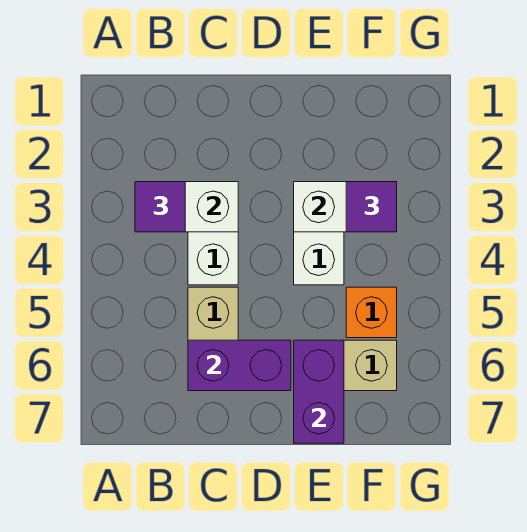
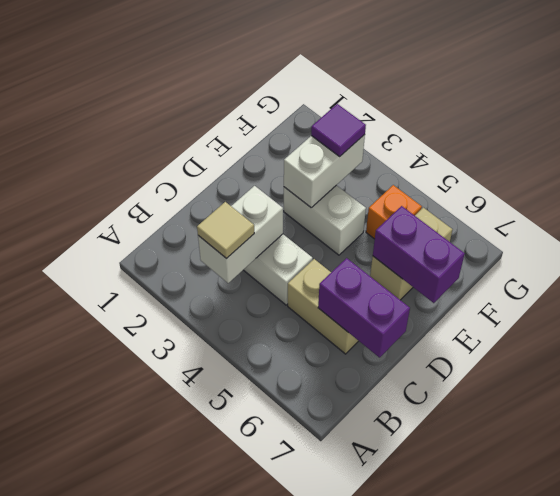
purple tile B3 level 3 -> tan tile B3 level 3
purple brick C6:D6 level 2 -> purple brick C6:C7 level 2

